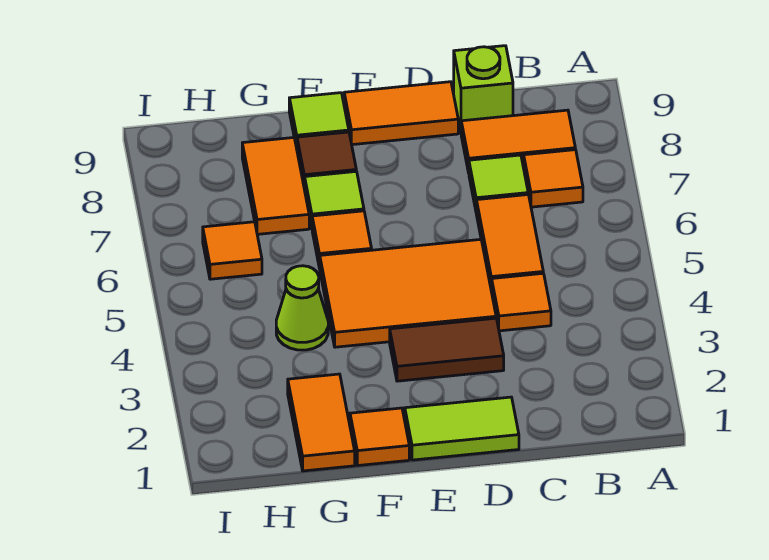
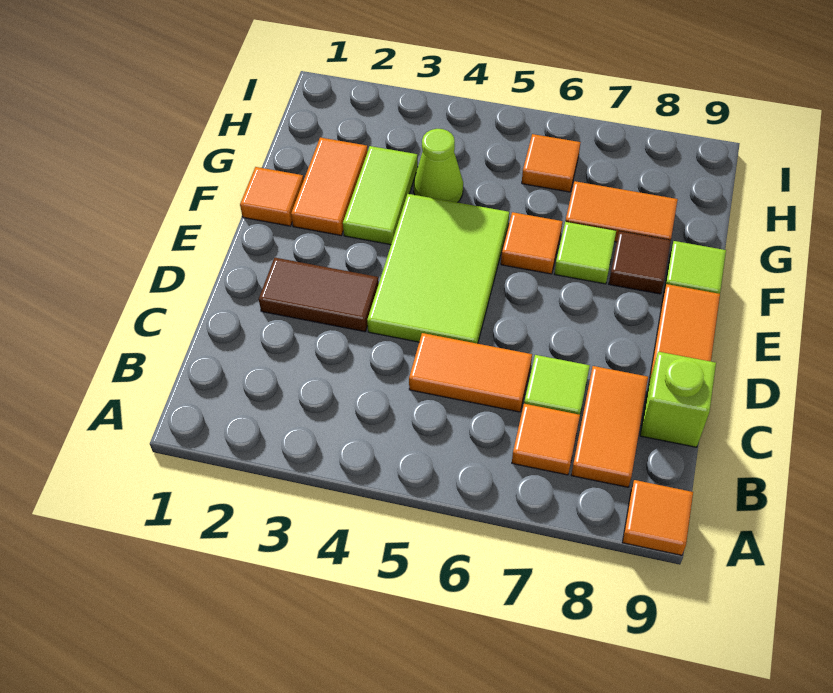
orange tile C4 level 1 -> orange tile A9 level 1
lime tile D1:E1 level 1 -> lime tile F3:G3 level 1
brown tile D3:E3 level 1 -> brown tile D2:D3 level 1
orange tile D4:F5 level 1 -> lime tile D4:F5 level 1
orange tile G1:G2 level 1 -> orange tile F2:G2 level 1

